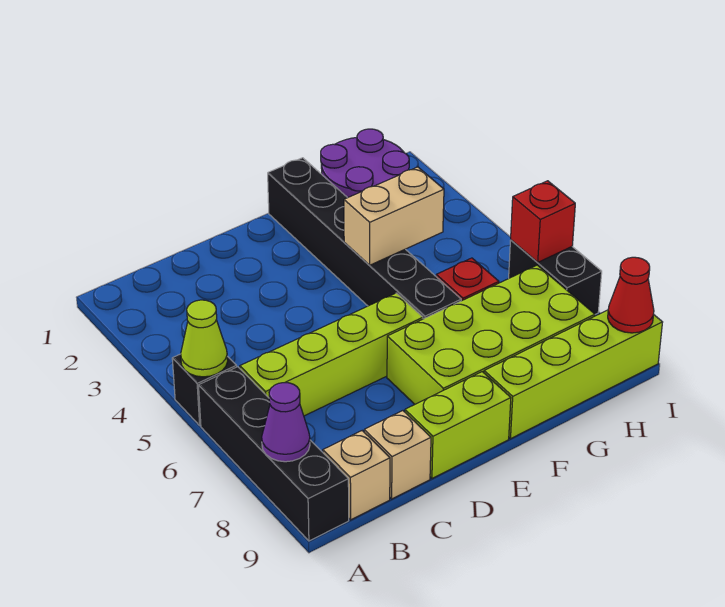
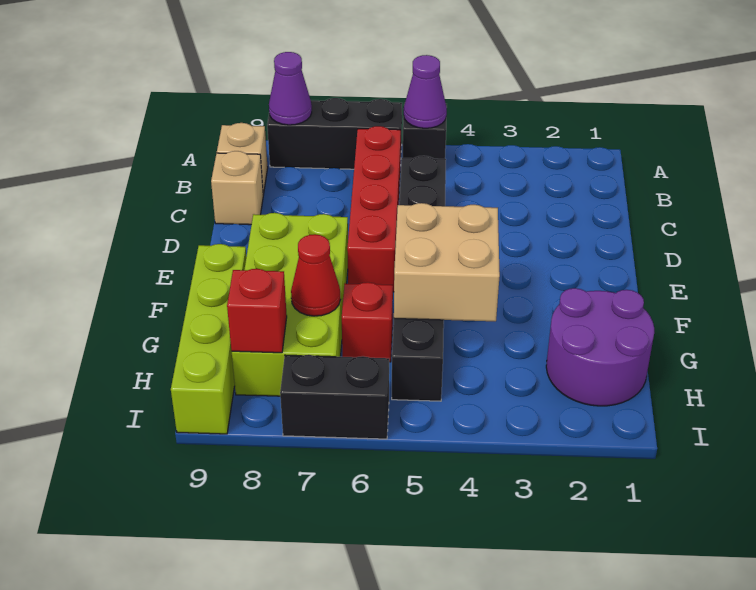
lime cone A5 level 2 -> purple cone A5 level 2
black brick A6:A9 level 1 -> black brick A6:A8 level 1
lime brick B6:E6 level 1 -> red brick B6:E6 level 1
lime brick D9:E9 level 1 -> none
black brick F1:F6 level 1 -> black brick C5:H5 level 1
tan brick F4:G4 level 2 -> tan brick F4:G5 level 2
red brick I6 level 2 -> red brick H8 level 2
red cone I9 level 2 -> red cone G7 level 2

